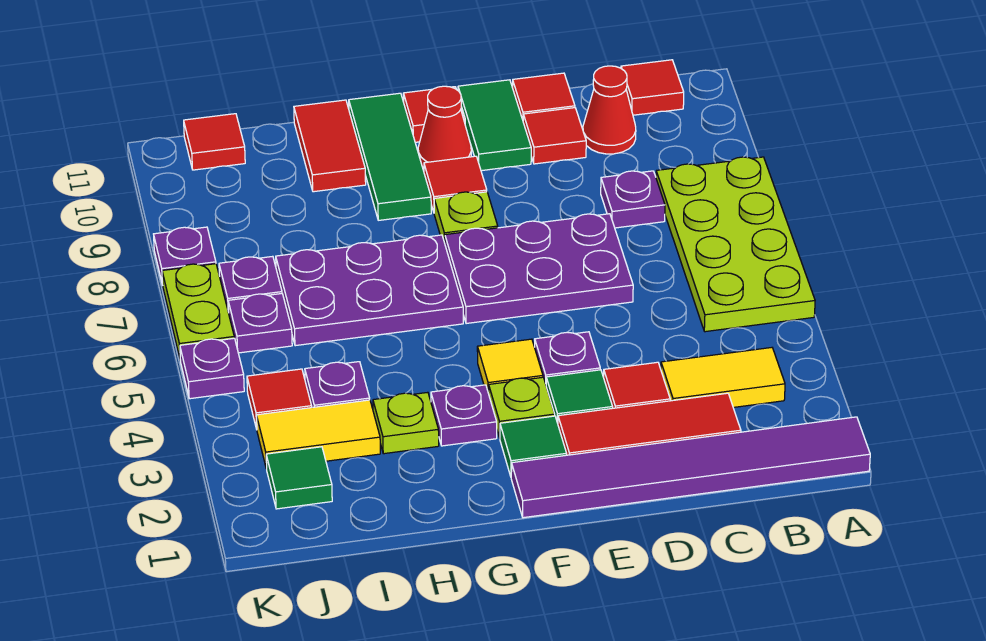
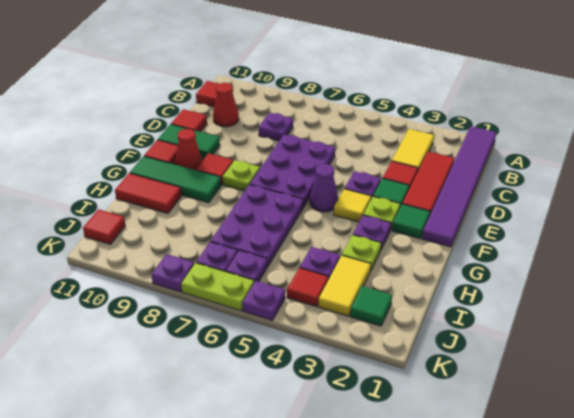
lime plate A5:B8 level 1 -> none
red tile D10 level 1 -> none
none -> purple cone F5 level 1

